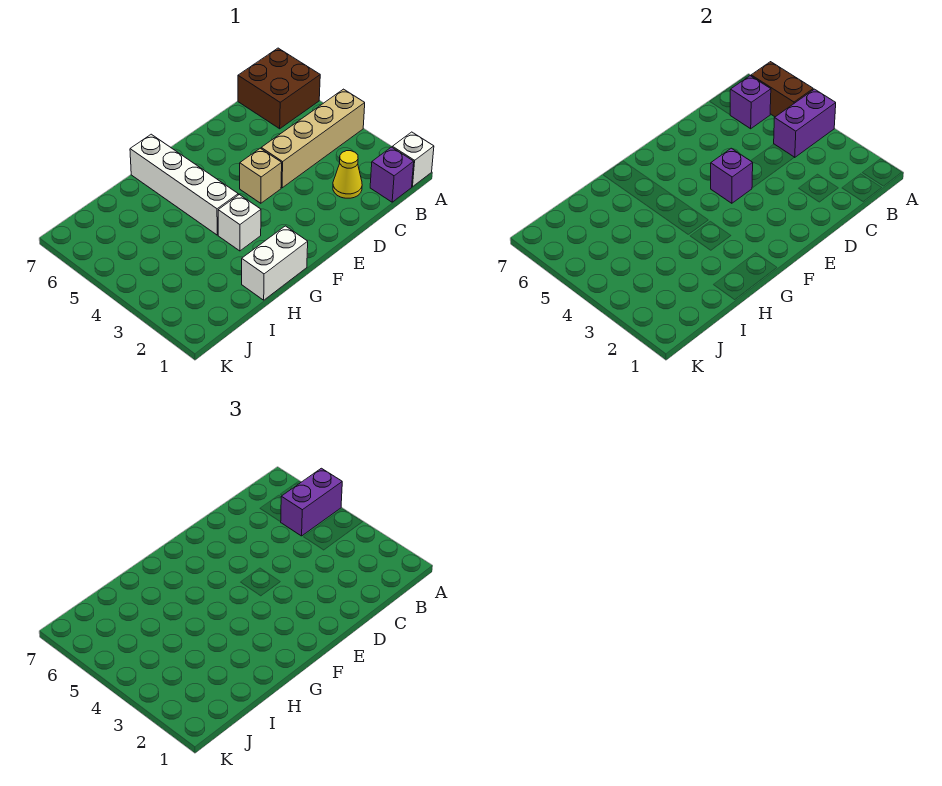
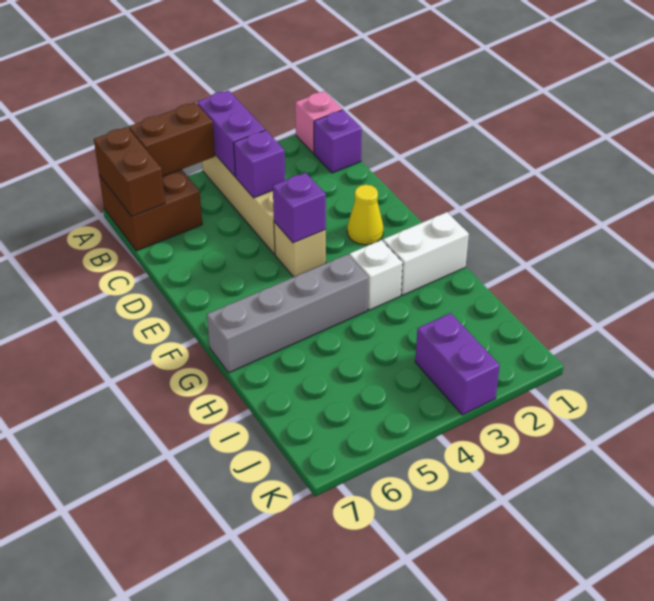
white brick A1 level 1 -> pink brick A1 level 1
purple brick A5:B5 level 3 -> purple brick J3:K3 level 1
none -> brown brick A7:B7 level 2
purple brick B6 level 2 -> purple brick C4 level 2
yellow cone C2 level 1 -> yellow cone E2 level 1
white brick G1:H1 level 1 -> white brick G1:G2 level 1
white brick G4:G7 level 1 -> grey brick G4:G7 level 1

